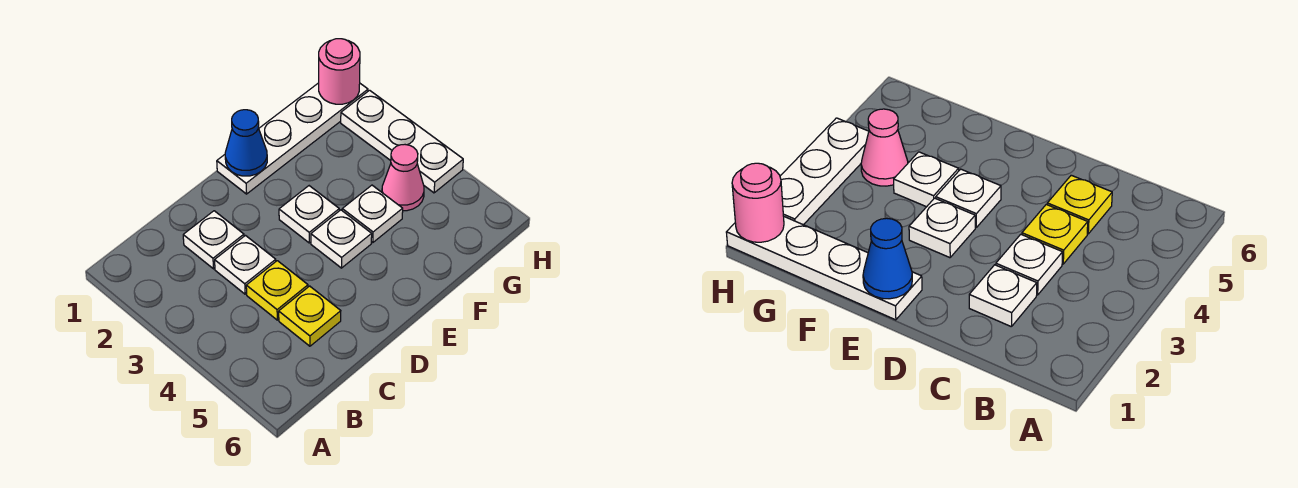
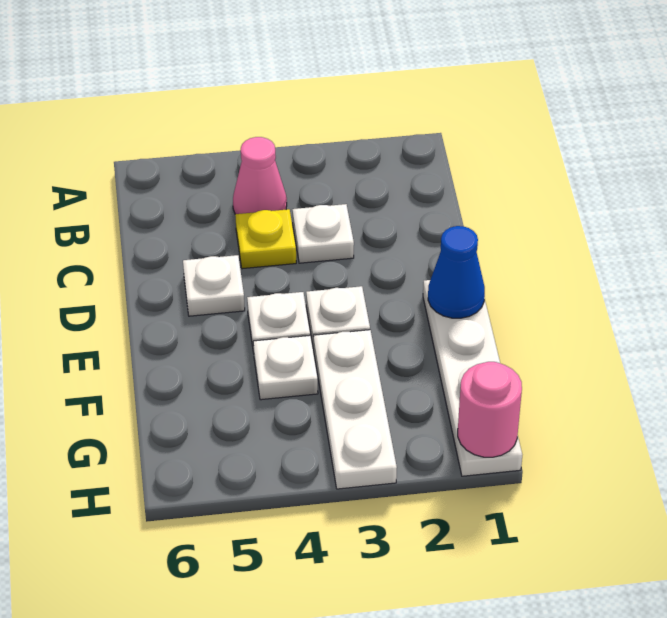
white plate C2 level 1 -> white plate D5 level 1
yellow plate C5 level 1 -> none
pink cone G4 level 1 -> pink cone B4 level 1
white plate H2:H4 level 1 -> white plate F3:H3 level 1

